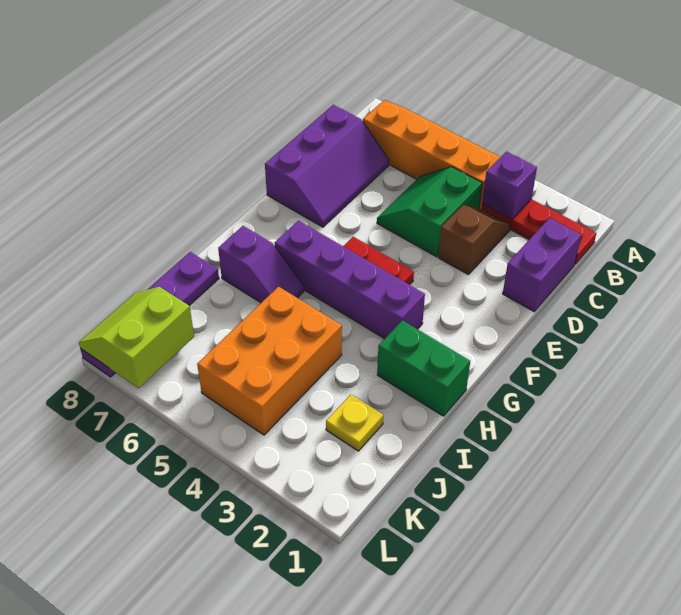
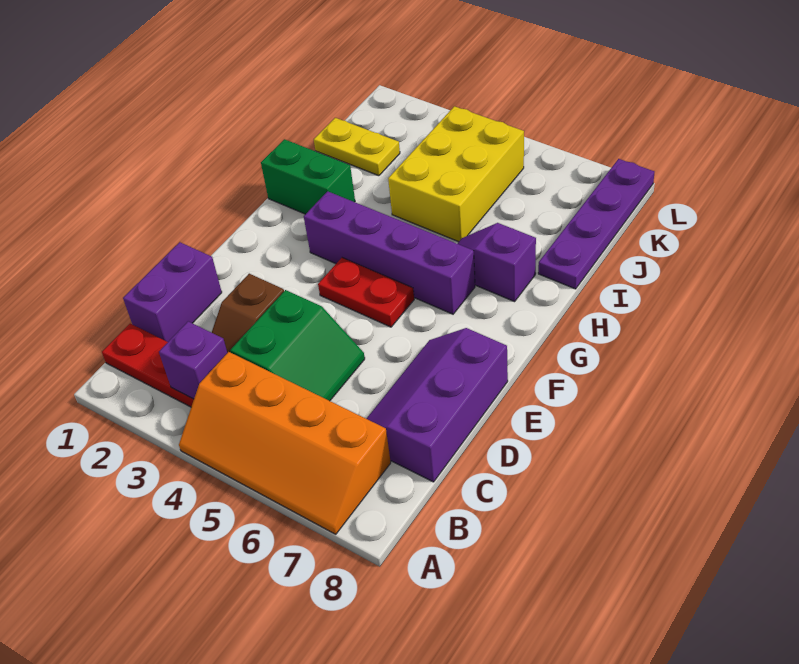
orange brick I4:K5 level 1 -> yellow brick I4:K5 level 1
yellow plate J2 level 1 -> yellow plate J1:J2 level 1
lime slope K7:L8 level 2 top 7 -> none

